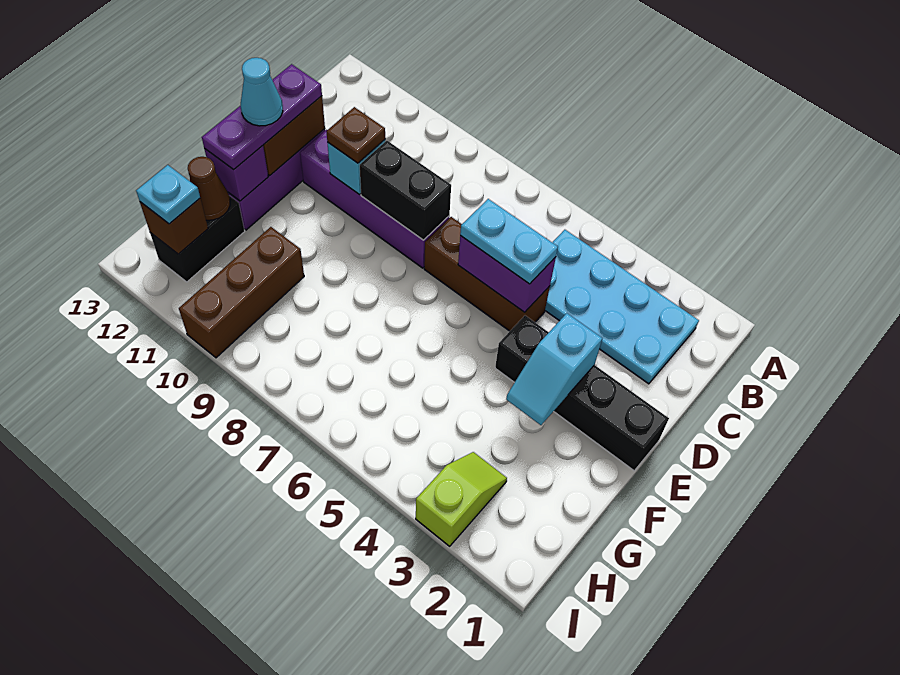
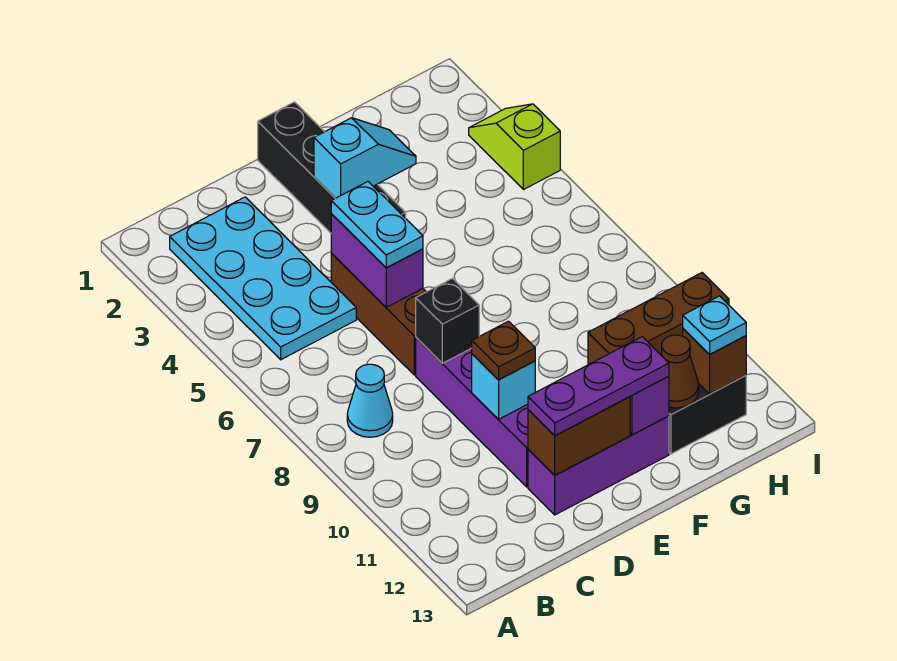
black brick D8:D9 level 2 -> black brick D8 level 2
cyan cone E12 level 4 -> cyan cone B8 level 1
lime slope H3:I3 level 1 top I -> lime slope I3:I4 level 1 top 4

